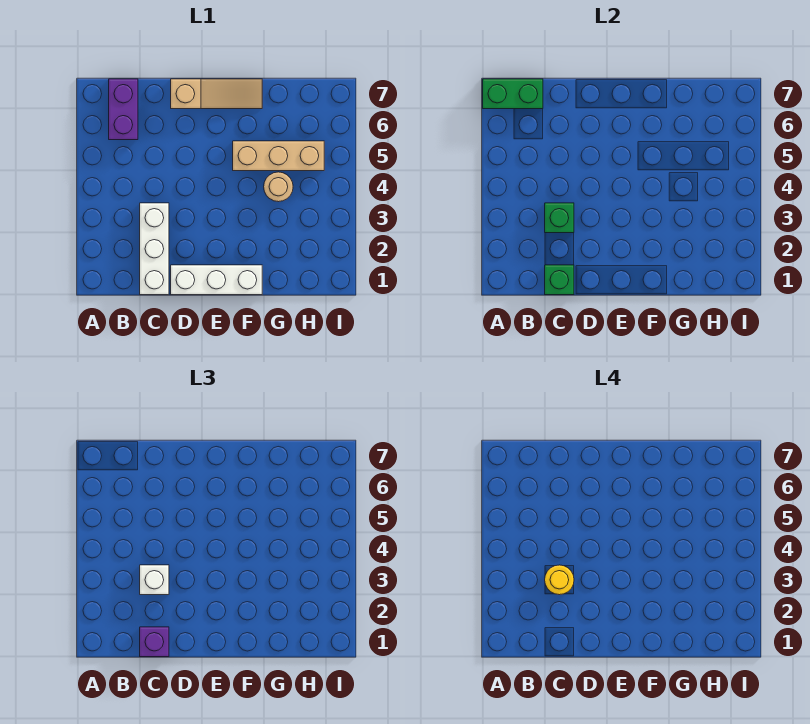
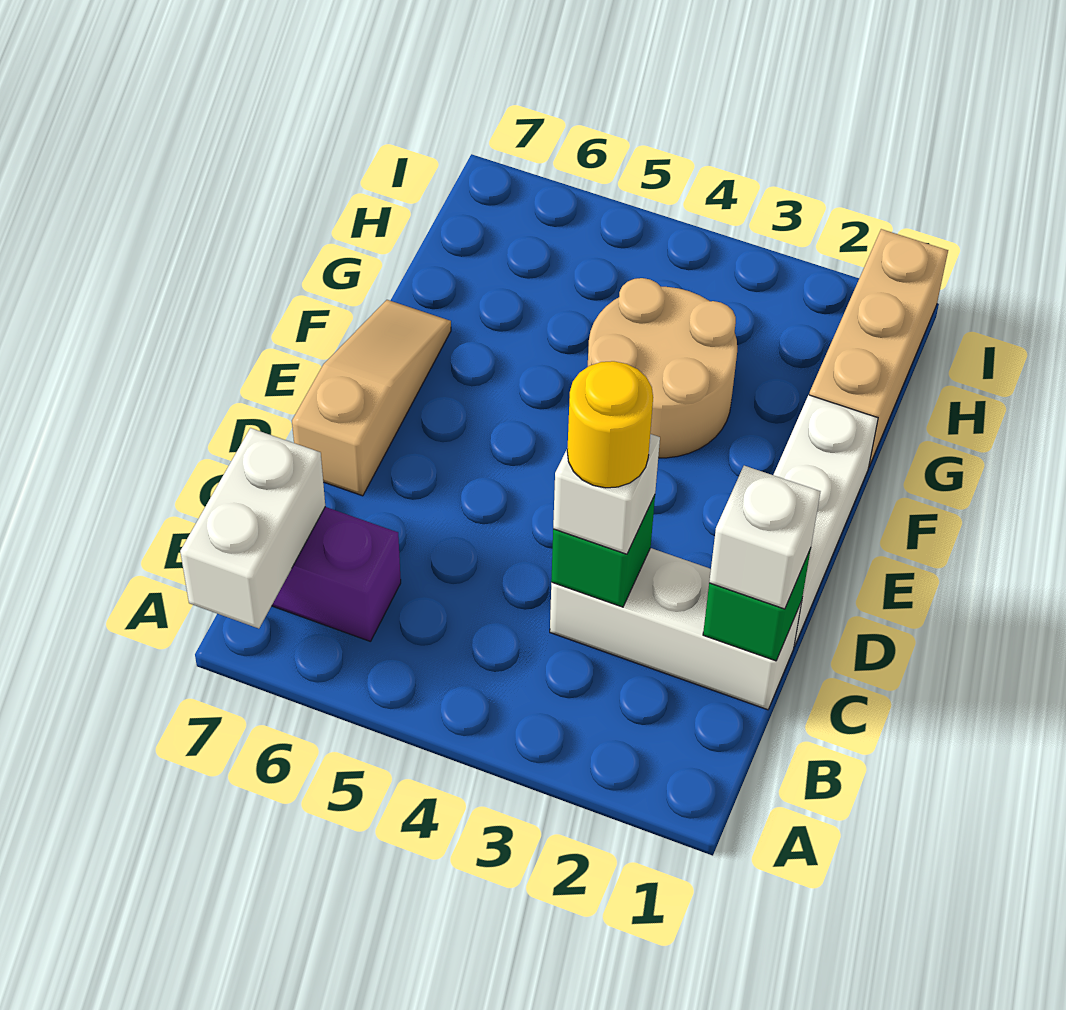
green brick A7:B7 level 2 -> white brick A7:B7 level 2
purple brick C1 level 3 -> white brick C1 level 3
tan brick F5:H5 level 1 -> tan brick G1:I1 level 1
tan round brick G4 level 1 -> tan round brick F3:G4 level 1

